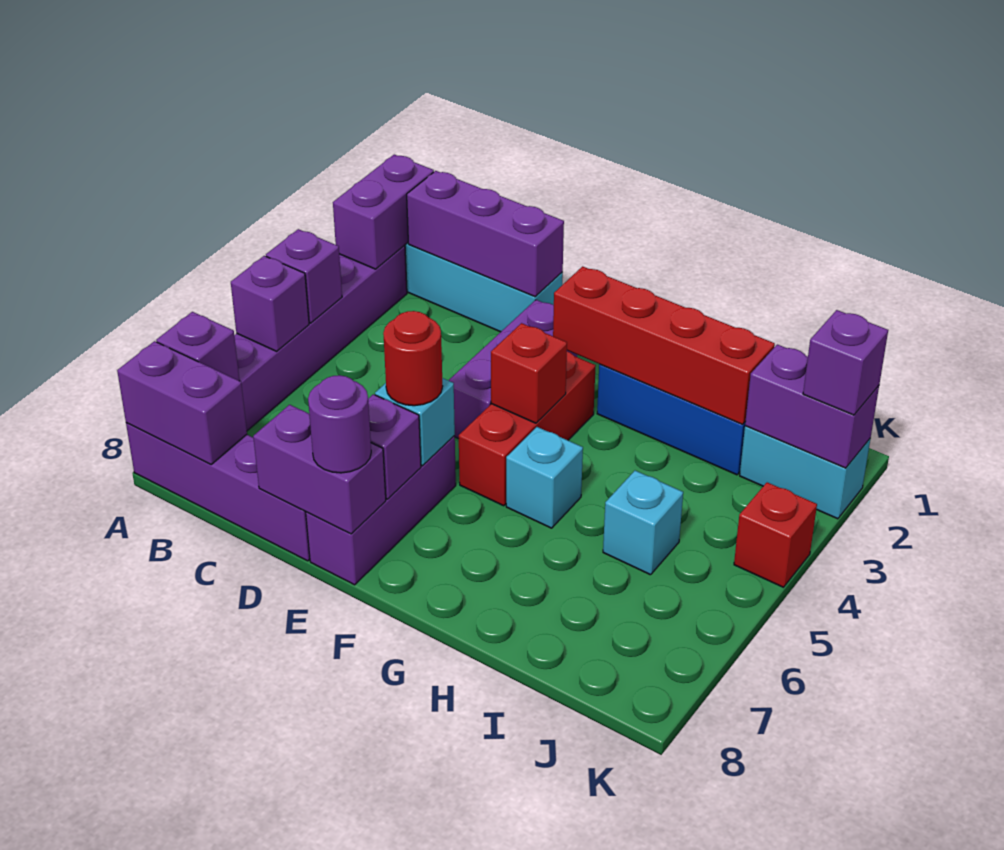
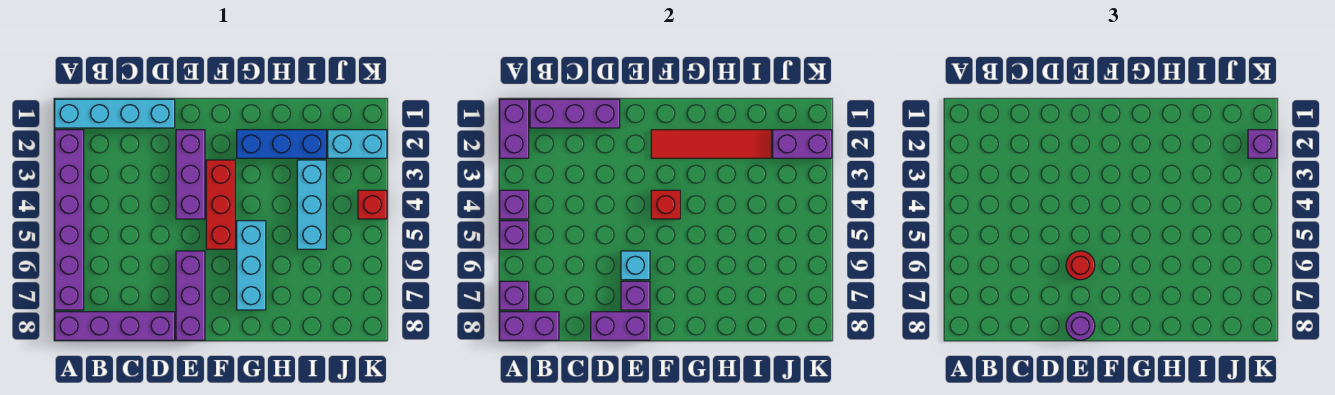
red brick F2:I2 level 2 -> red tile F2:I2 level 2
cyan brick G5 level 1 -> cyan brick G5:G7 level 1
cyan brick I5 level 1 -> cyan brick I3:I5 level 1

